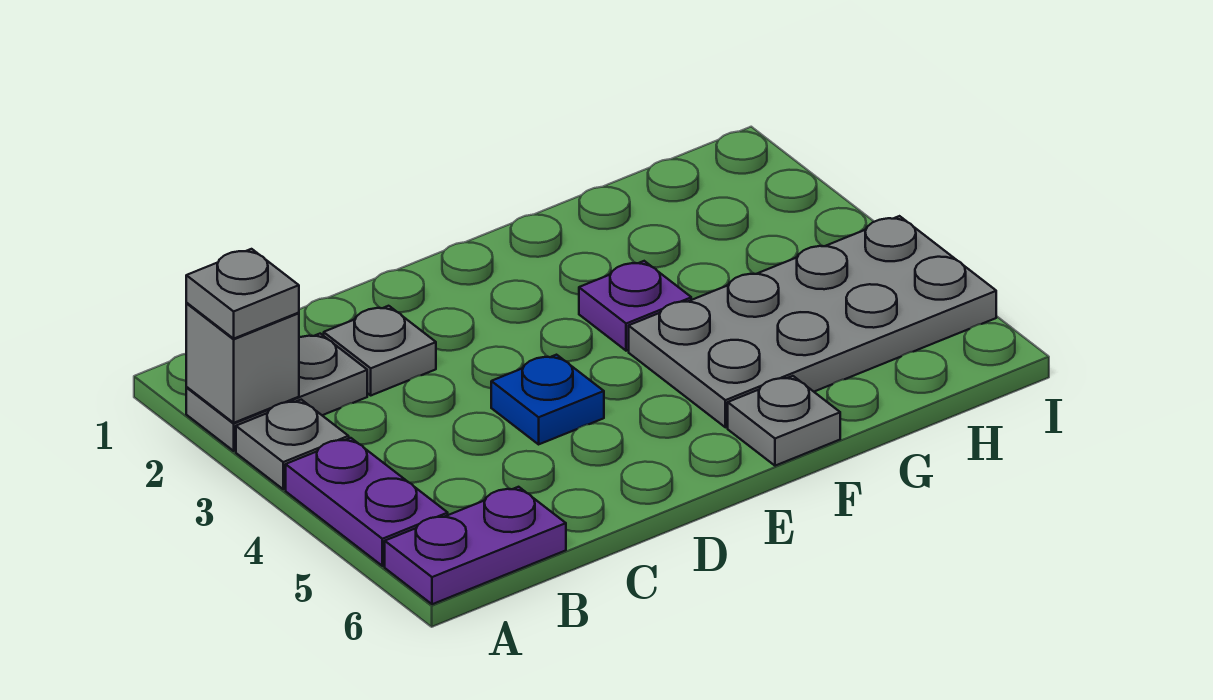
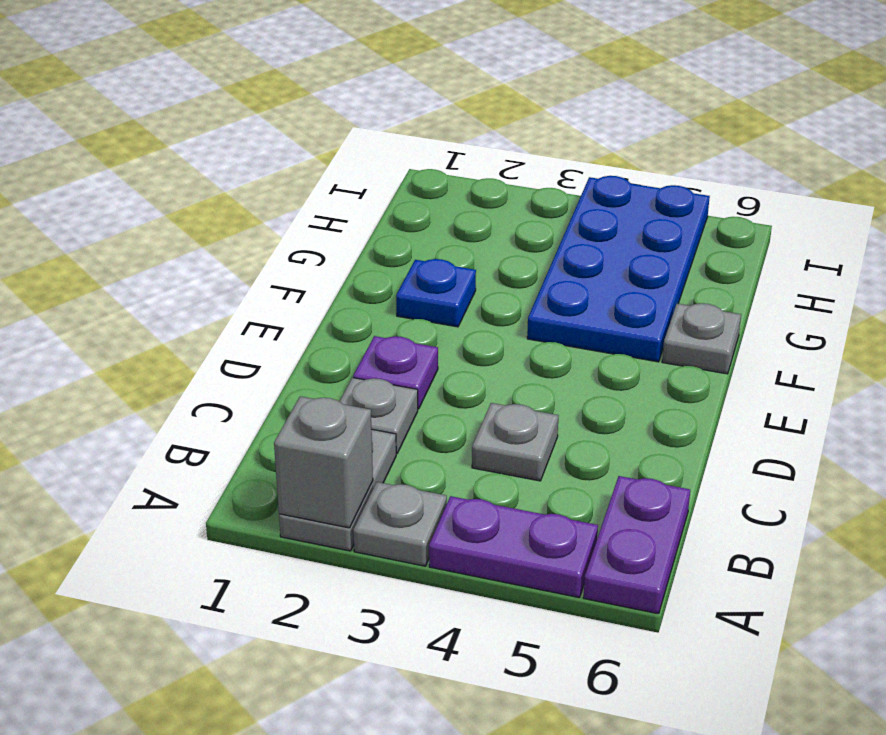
grey plate A2 level 3 -> grey plate C4 level 1
blue plate D4 level 1 -> blue plate F2 level 1
purple plate F3 level 1 -> purple plate D2 level 1
grey plate F4:I5 level 1 -> blue plate F4:I5 level 1

